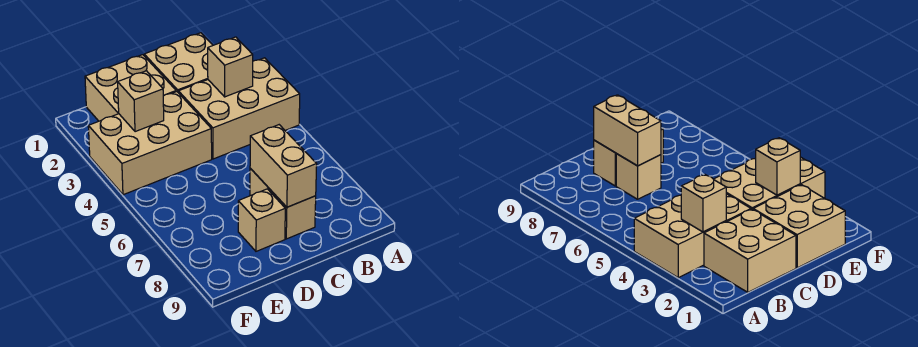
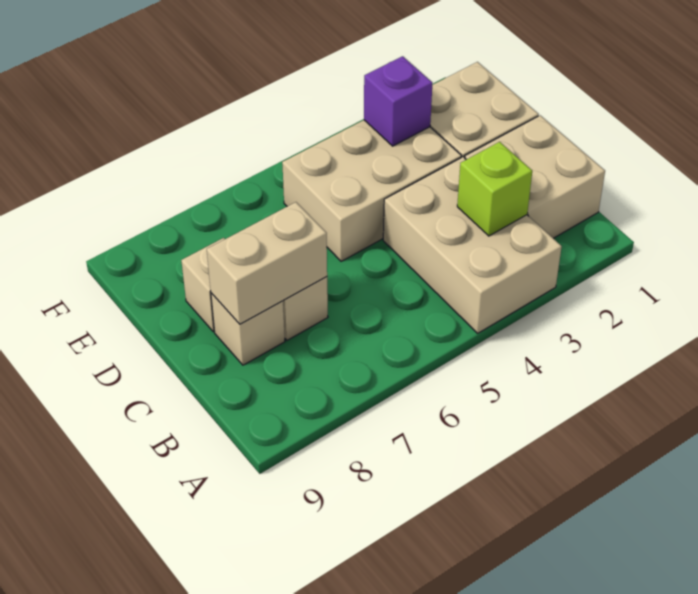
tan brick B3 level 2 -> lime brick B3 level 2
tan brick D3:F4 level 1 -> tan brick D3:E5 level 1
tan brick E3 level 2 -> purple brick E3 level 2

